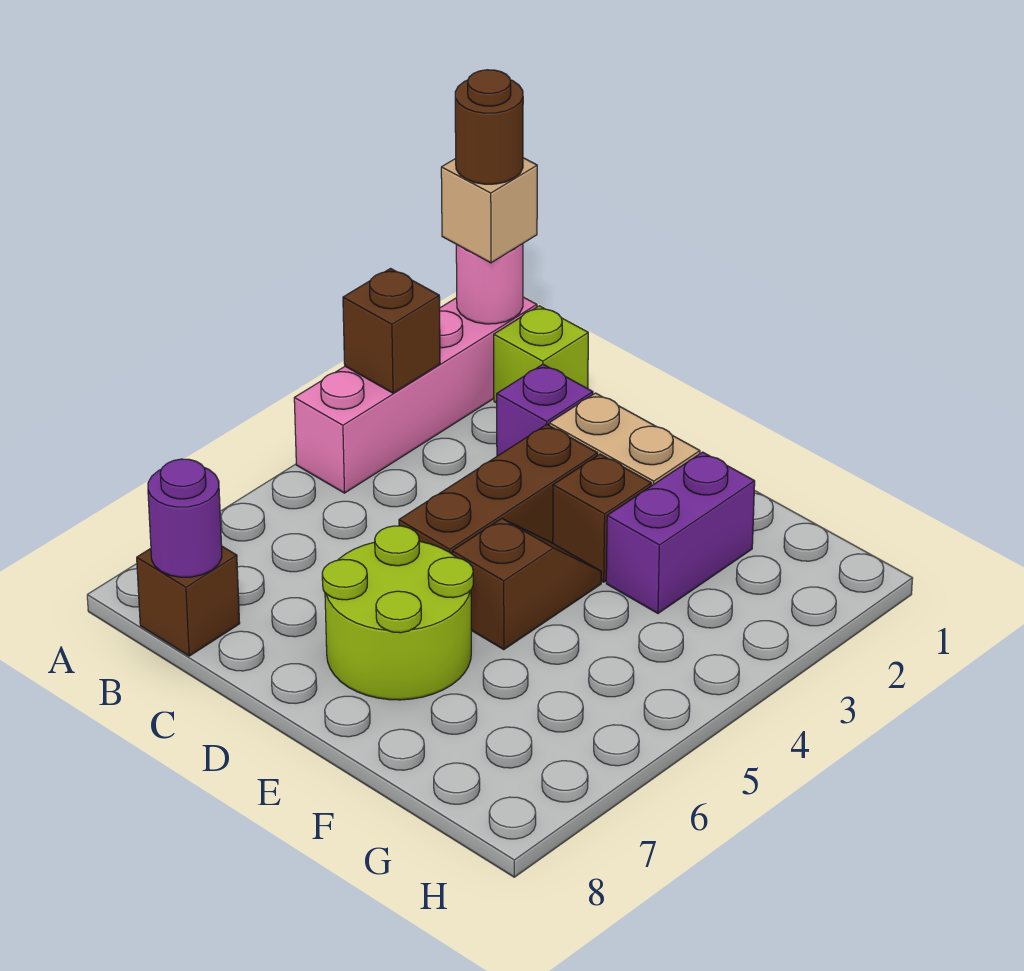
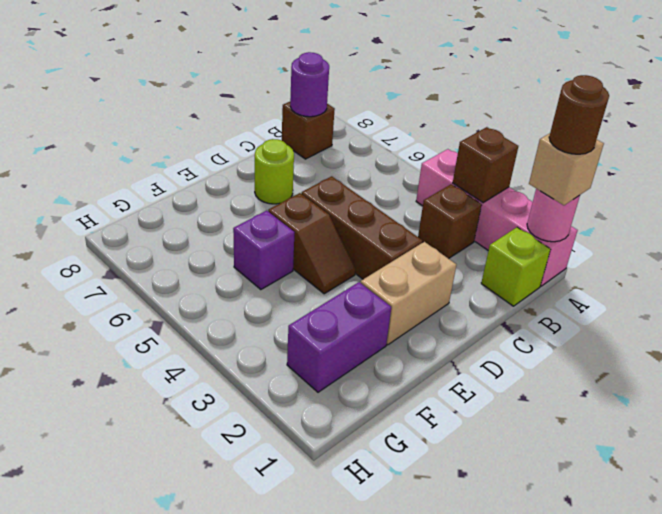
purple brick C2 level 1 -> purple brick F5 level 1
lime round brick D6:E7 level 1 -> lime round brick D7 level 1
brown brick E3 level 1 -> brown brick B3 level 1
purple brick F2:F3 level 1 -> purple brick F2:G2 level 1

